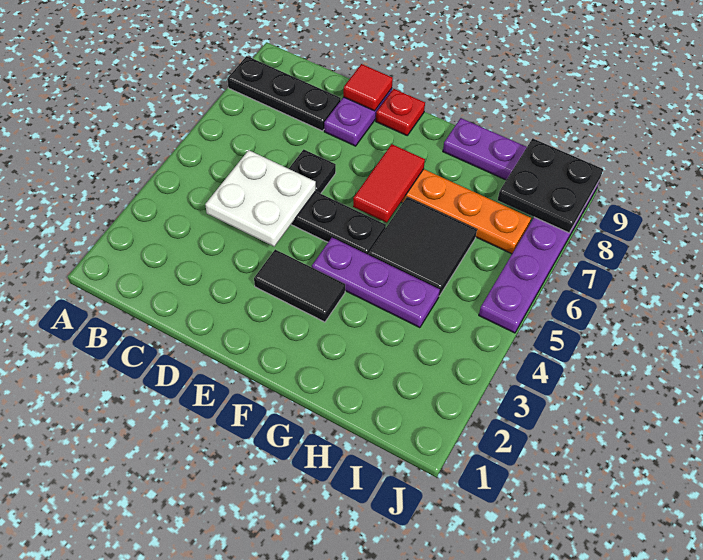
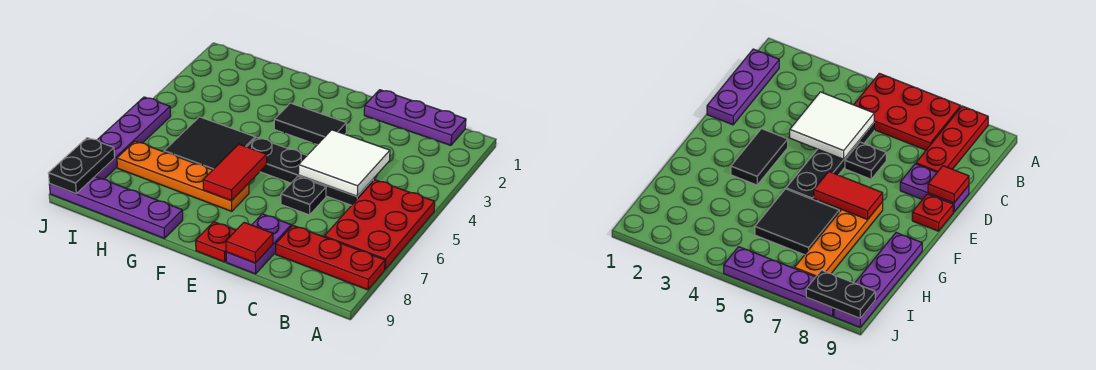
none -> red plate A5:B7 level 1
black plate A8:C8 level 1 -> red plate A8:C8 level 1
white plate C4:D5 level 2 -> white tile C4:D5 level 2
purple plate F4:H4 level 1 -> purple plate B1:D1 level 1
black plate I8:J9 level 2 -> black plate J8:J9 level 2

